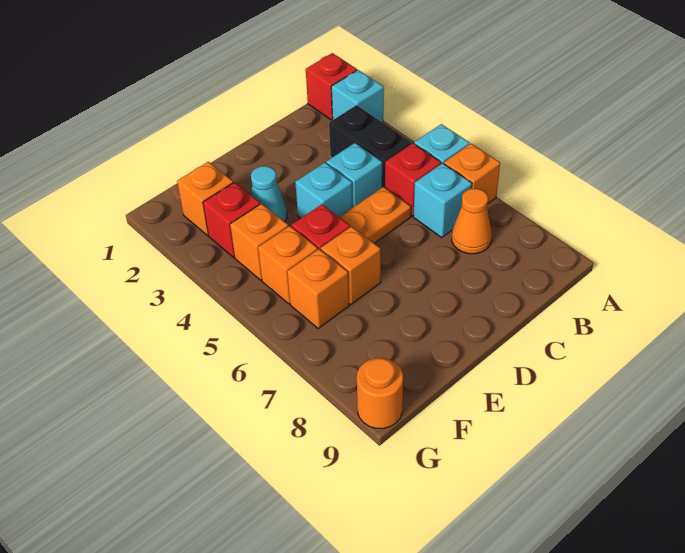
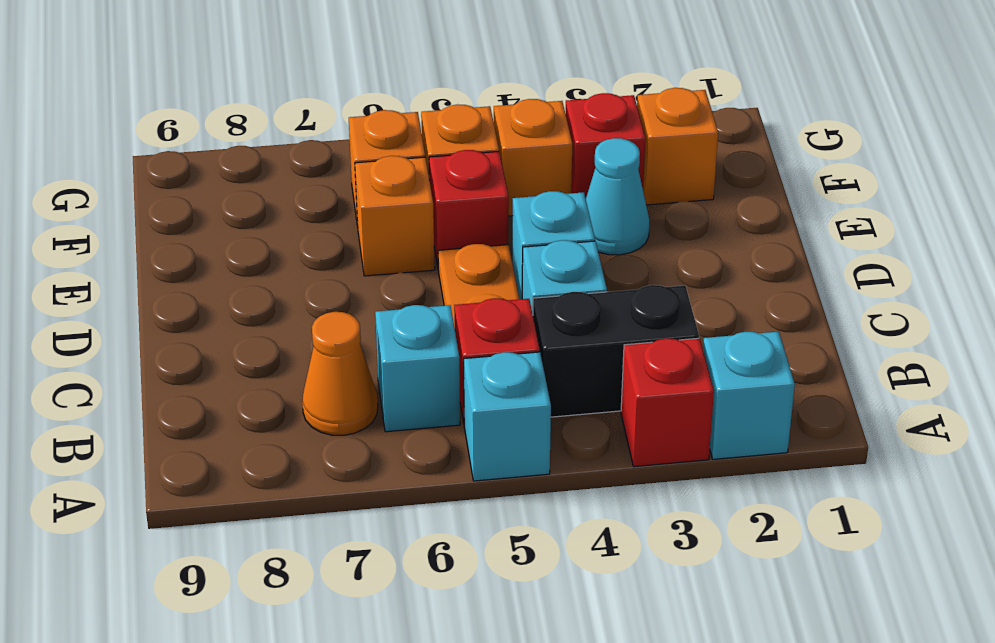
red brick A1 level 1 -> red brick A3 level 1
orange brick A6 level 1 -> none
orange round brick G9 level 1 -> none

